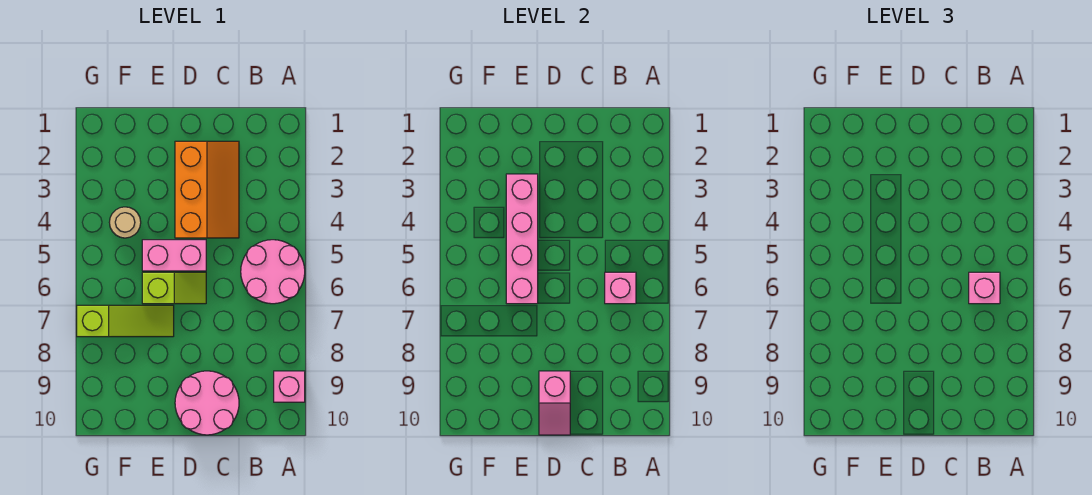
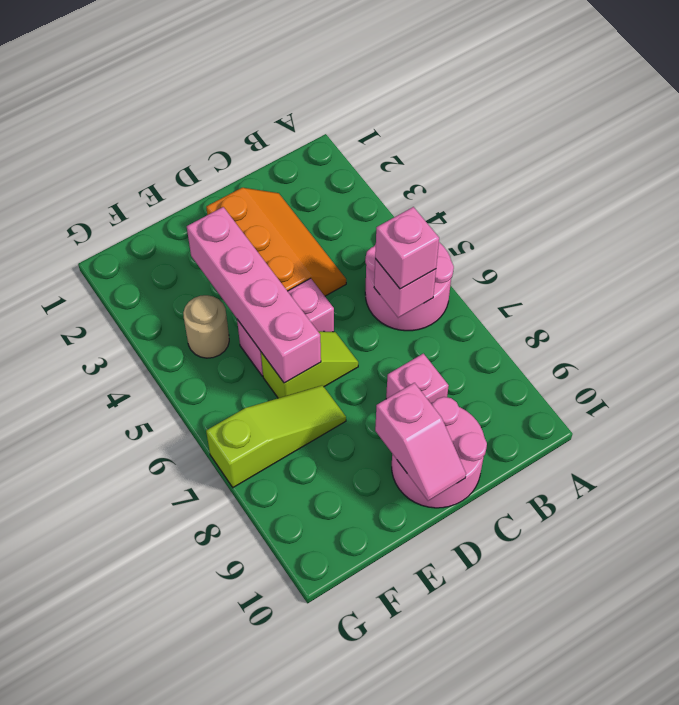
pink brick A9 level 1 -> pink brick C8 level 1

